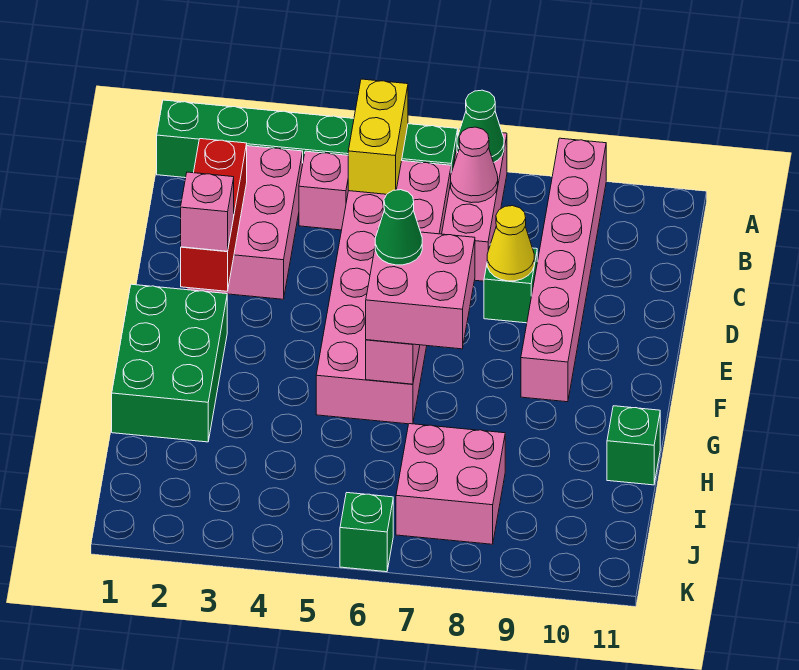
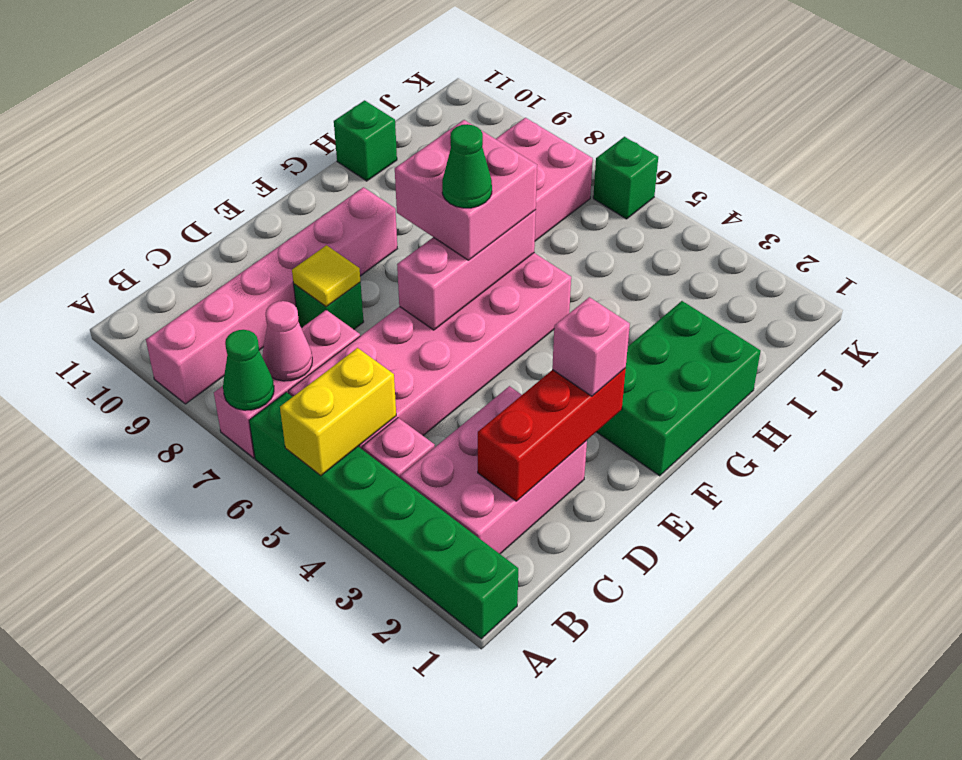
yellow cone D8 level 2 -> yellow tile D8 level 2

